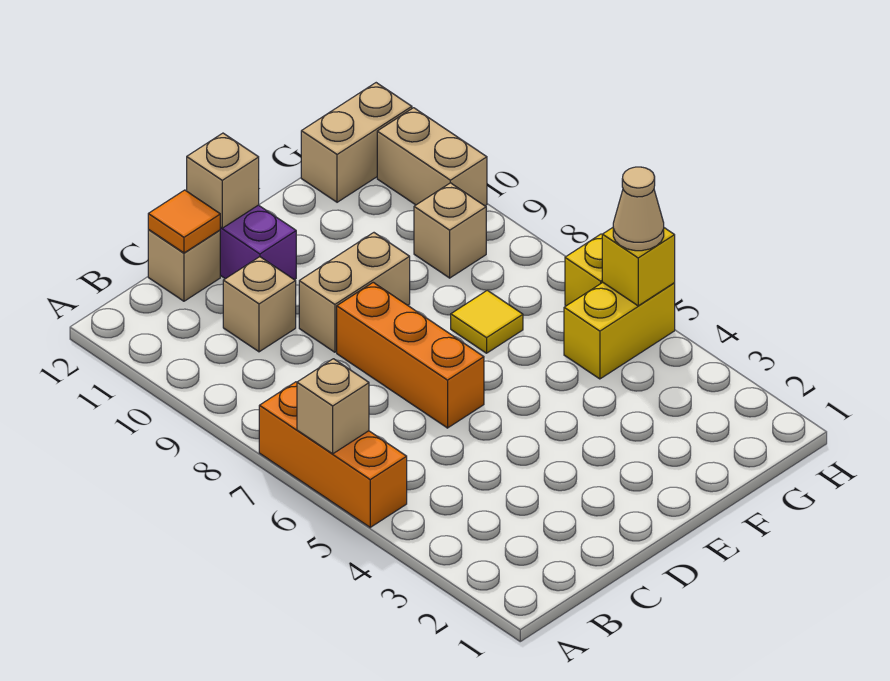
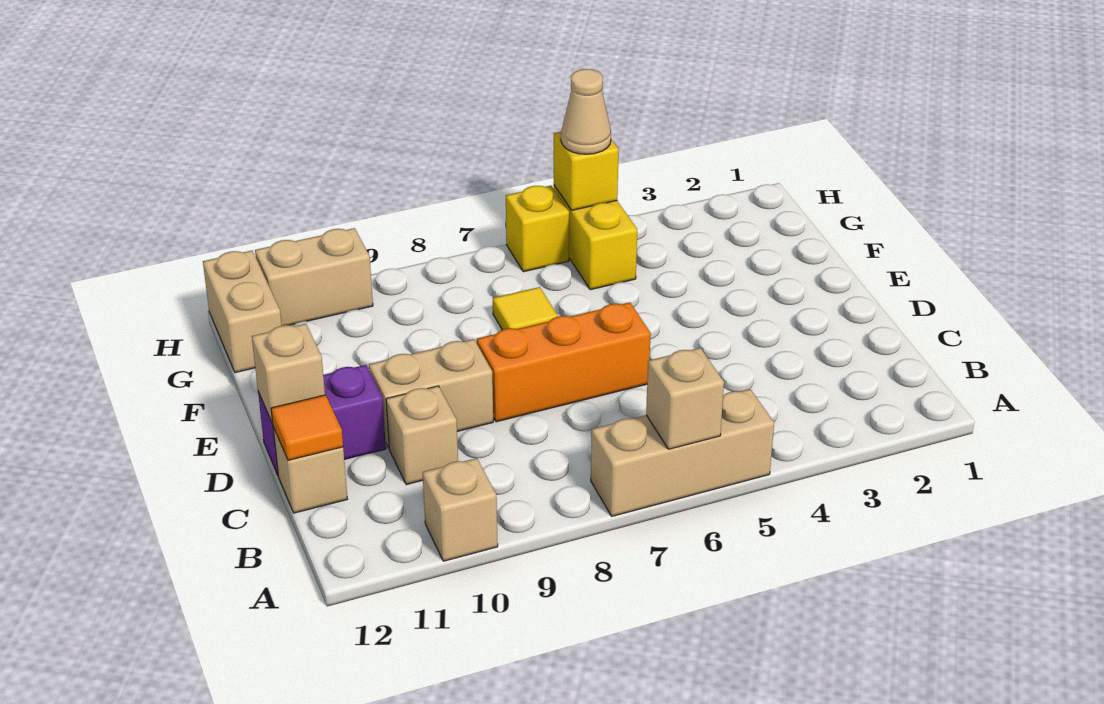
orange brick A5:A7 level 1 -> tan brick A5:A7 level 1
tan brick D9:E9 level 1 -> tan brick D9:D10 level 1
tan brick G9 level 1 -> tan brick A10 level 1

